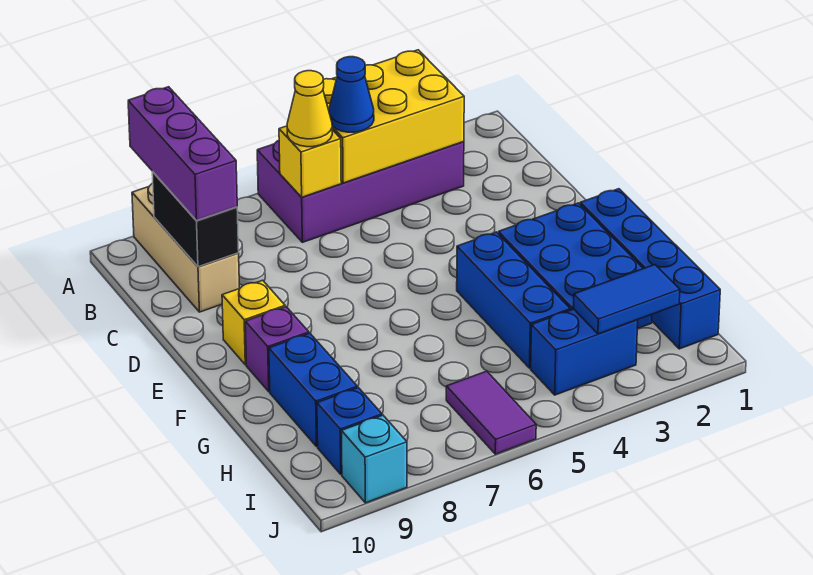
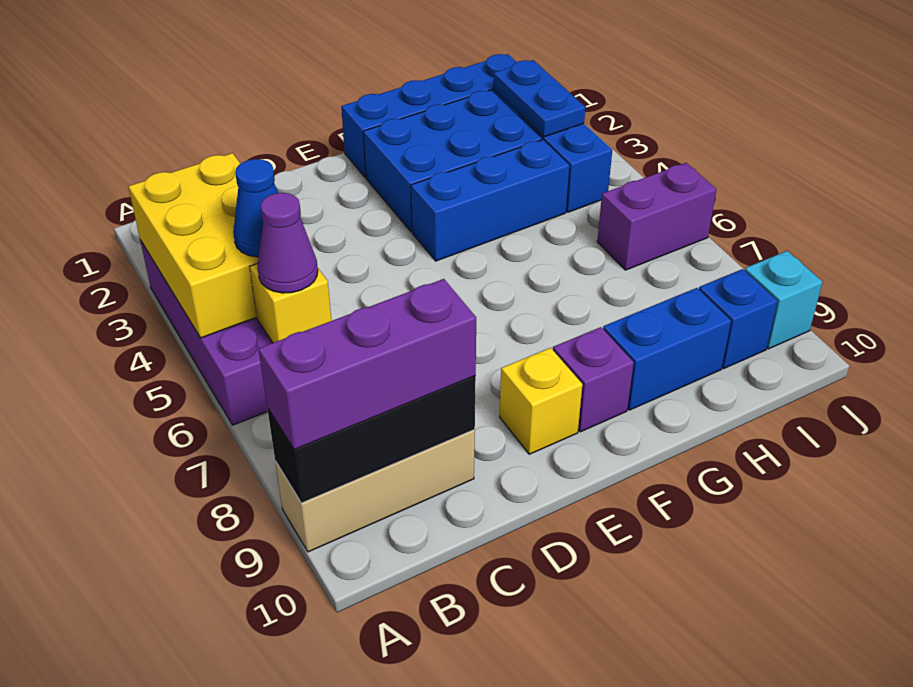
yellow cone B6 level 3 -> purple cone B6 level 3
black brick B9:C9 level 2 -> black brick A9:C9 level 2
blue tile I2:I3 level 2 -> blue plate I2:I3 level 2
purple tile I6:J6 level 1 -> purple brick I6:J6 level 1

